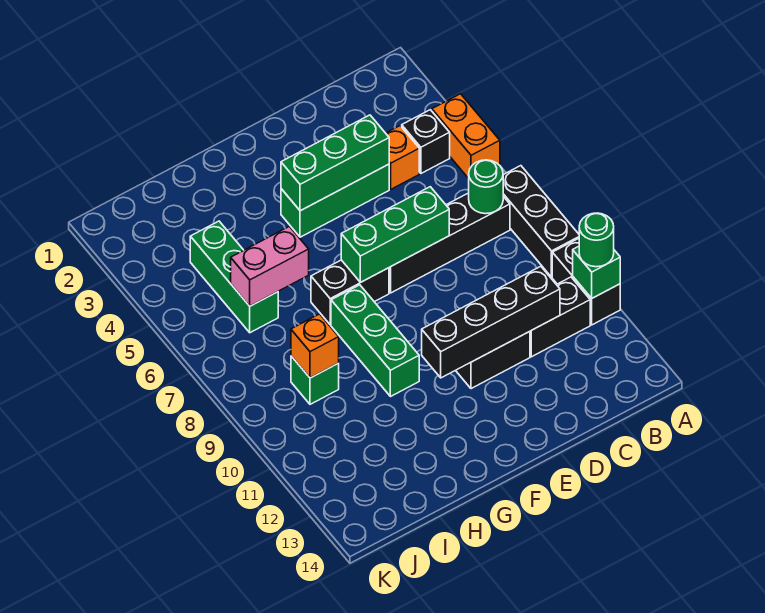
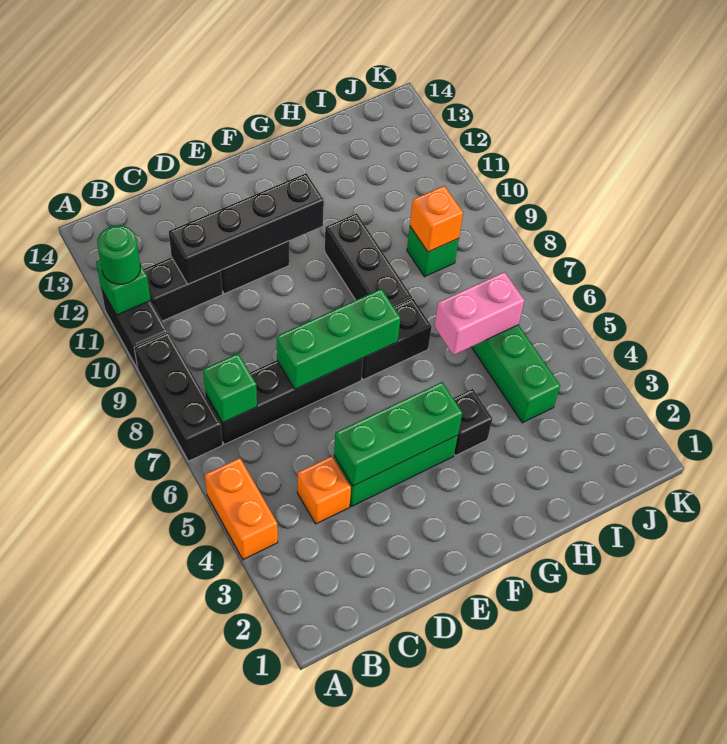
black brick B4 level 1 -> black brick G4 level 1
green round brick B7 level 2 -> green brick B7 level 2
green brick G8:G10 level 1 -> black brick G8:G10 level 1

